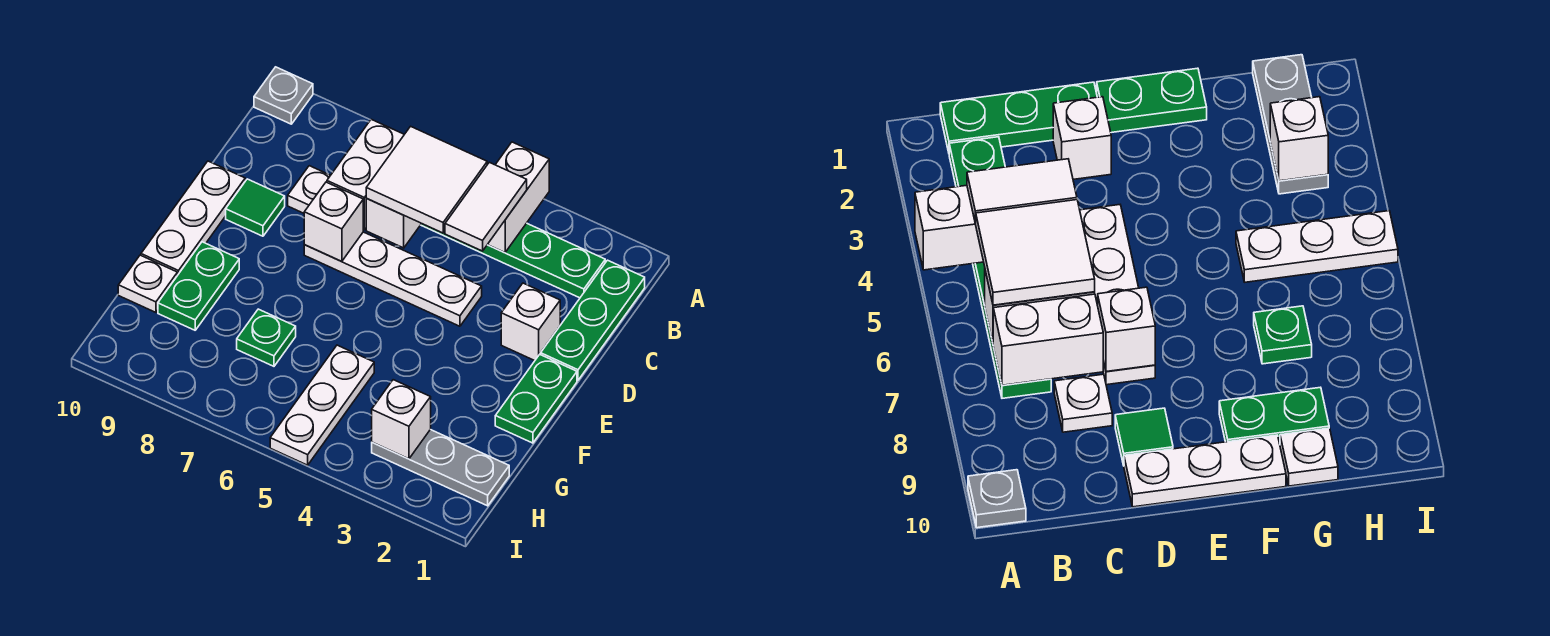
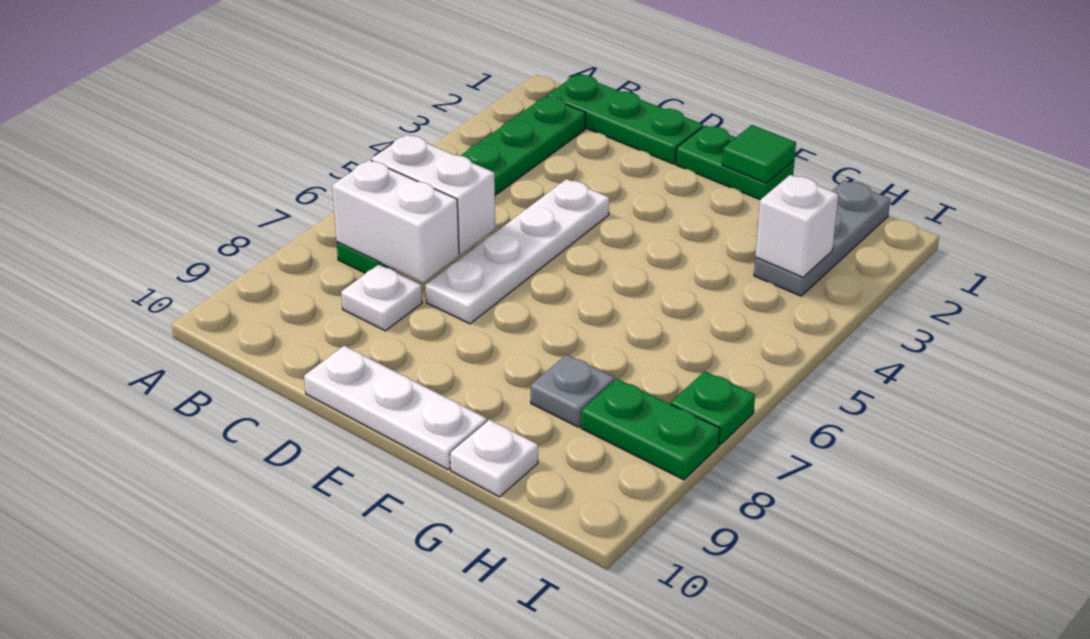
white brick A4:B4 level 2 -> none
grey plate A10 level 1 -> grey plate G8 level 1
white tile B4:C4 level 3 -> none
white tile B5:C6 level 3 -> none
white brick D2 level 1 -> none
white brick D7 level 2 -> none
green tile D9 level 1 -> green tile F1 level 2
green plate F9:G9 level 1 -> green plate H8:I8 level 1
white plate G5:I5 level 1 -> none
green plate G7 level 1 -> green plate I7 level 1

